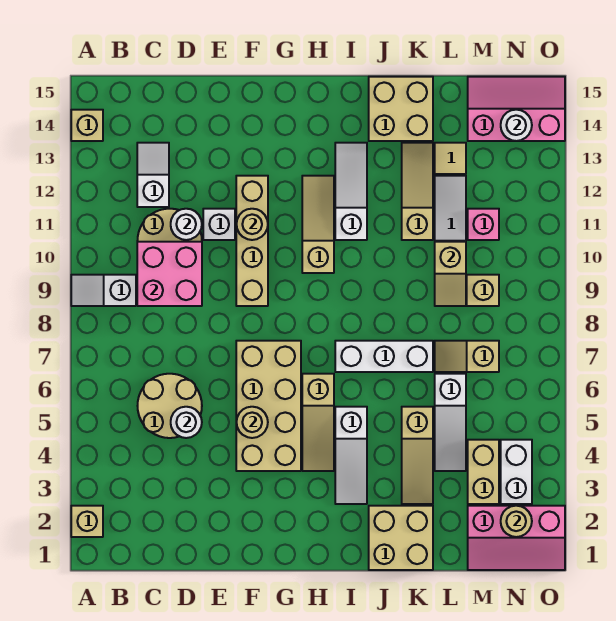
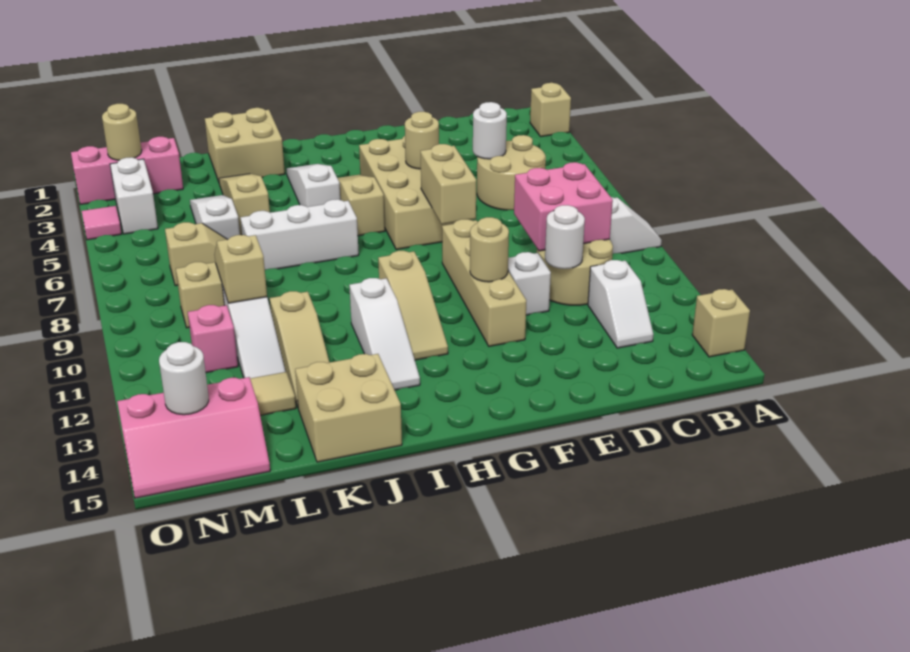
tan brick M3:M4 level 1 -> tan brick F7:F8 level 2
none -> pink tile O4 level 1

